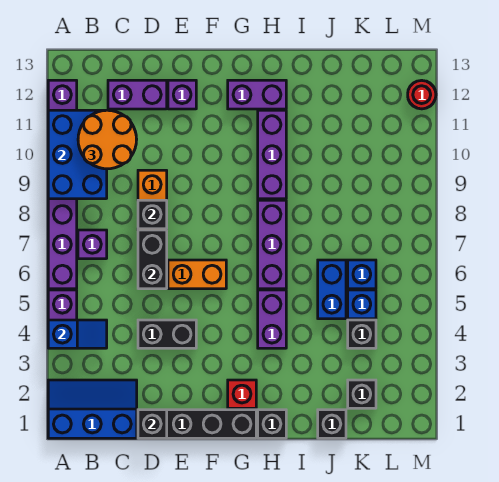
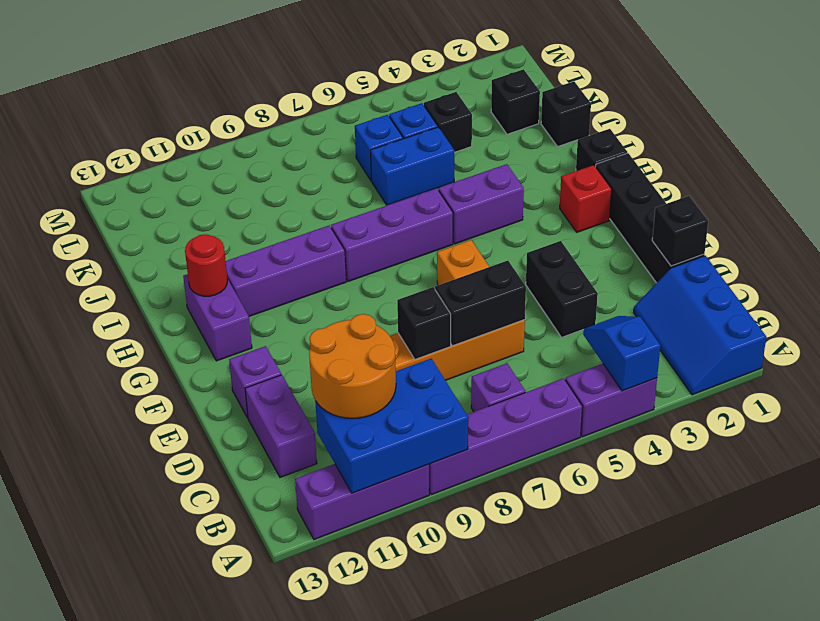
red round brick M12 level 1 -> red round brick H12 level 2

